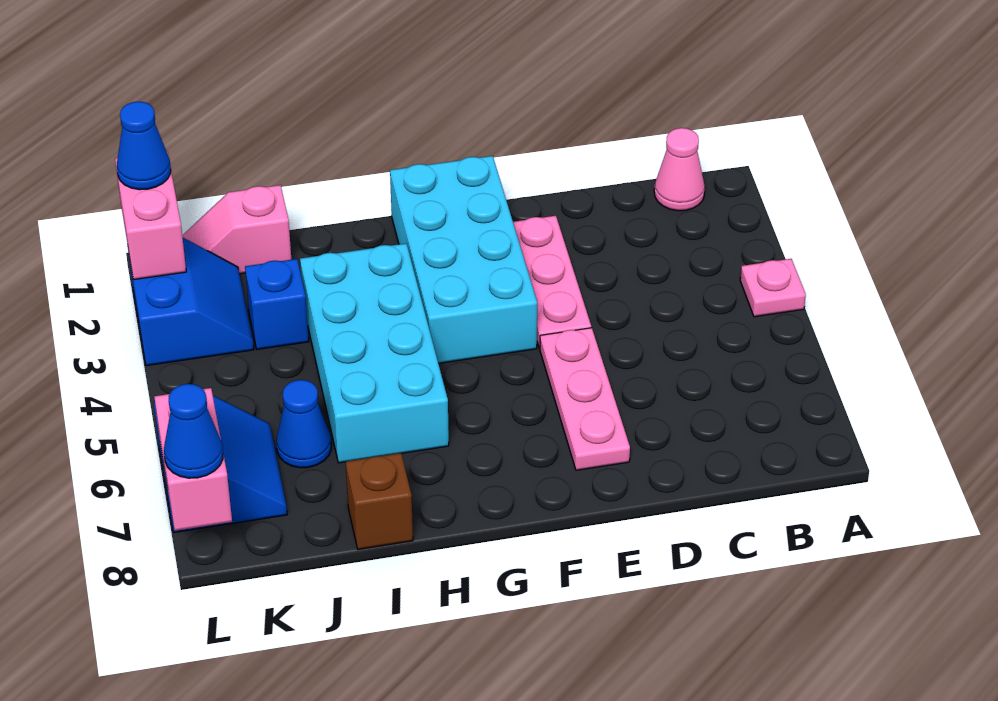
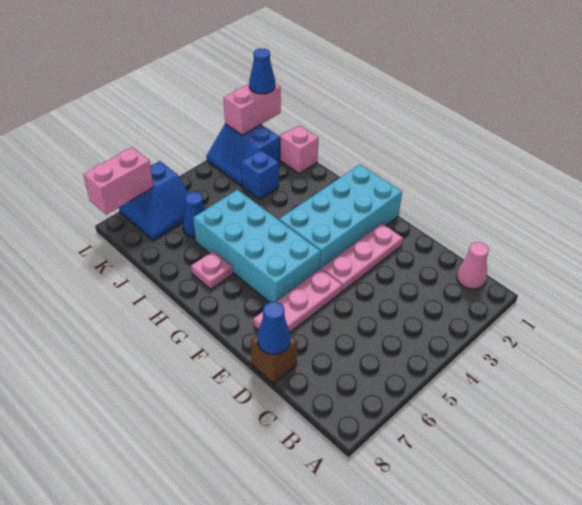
pink plate A4 level 1 -> pink plate H7 level 1
cyan brick H3:I6 level 1 -> cyan brick F5:I6 level 1
brown brick I8 level 1 -> brown brick D8 level 1
blue slope K2:L3 level 1 top L -> blue slope K2:L3 level 1 top 2
blue cone L8 level 3 -> blue cone D8 level 2

